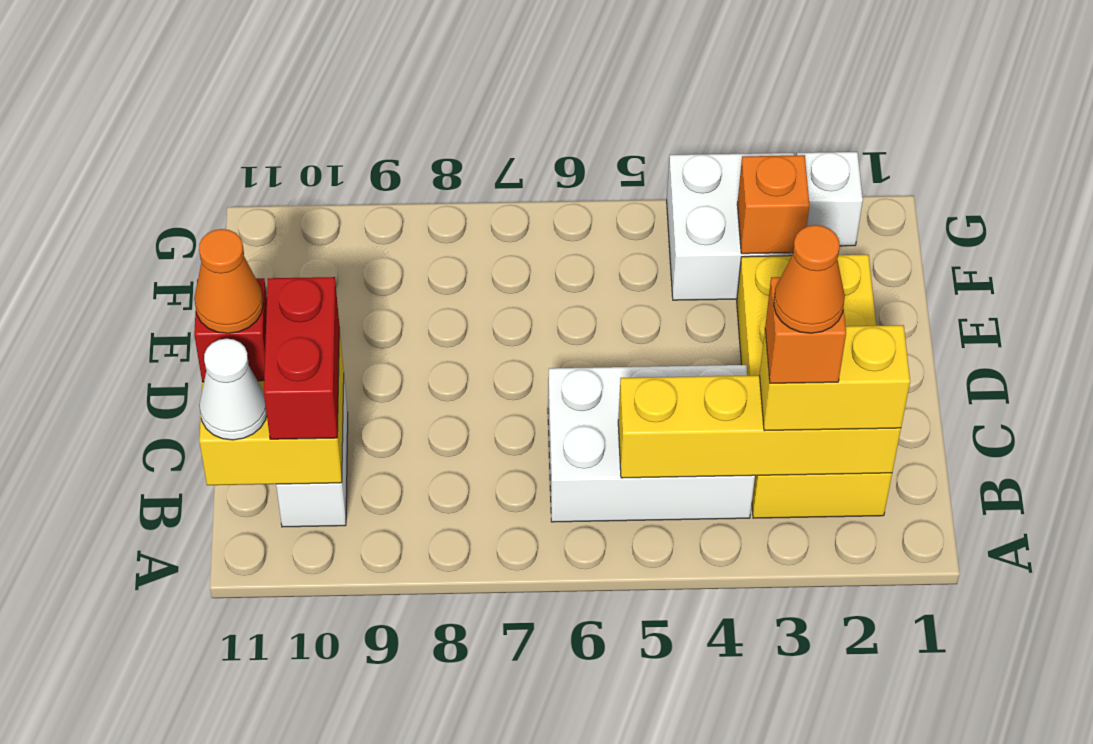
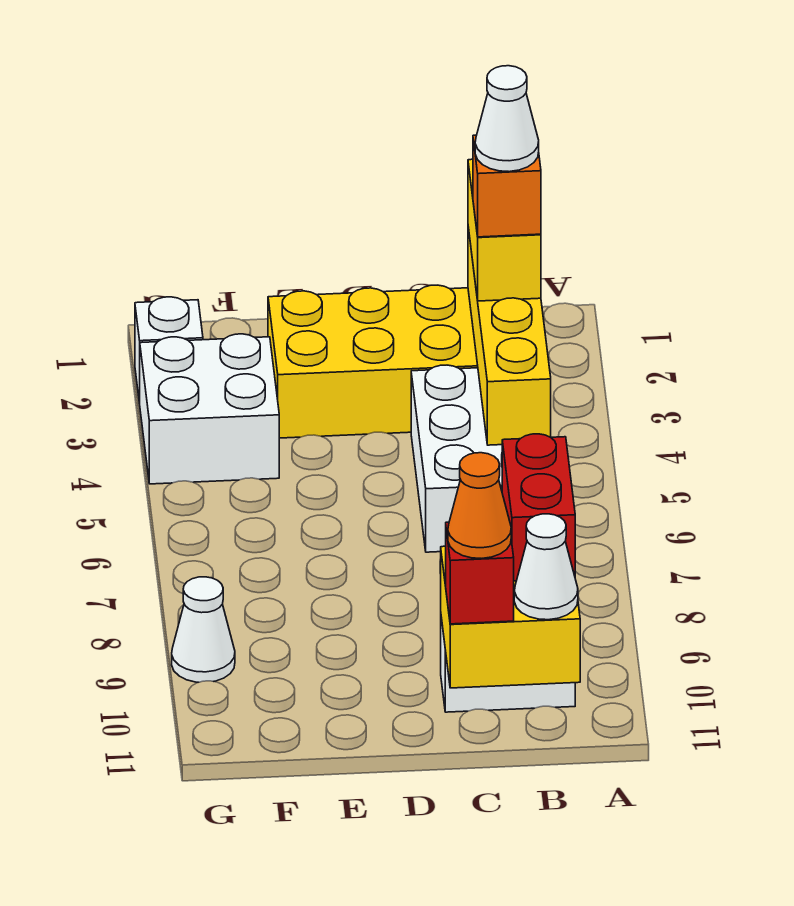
orange cone B3 level 5 -> white cone B3 level 5
red brick B10:C10 level 3 -> red brick B9:B10 level 3
orange brick F3 level 2 -> none
none -> white cone G9 level 1

